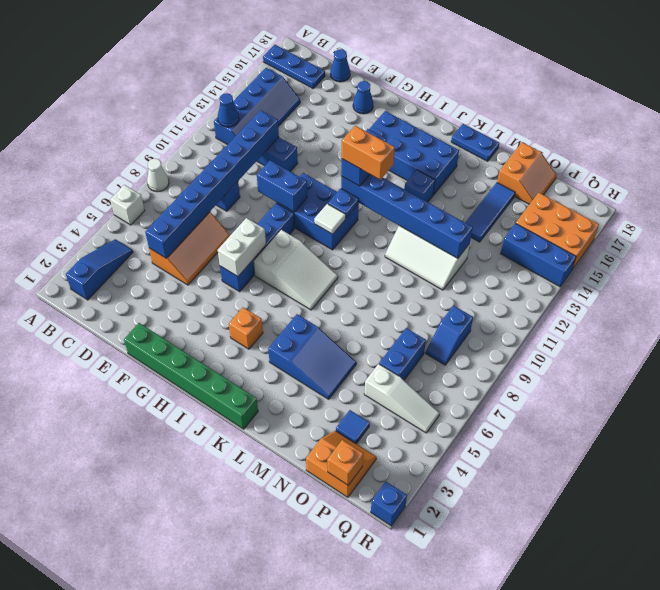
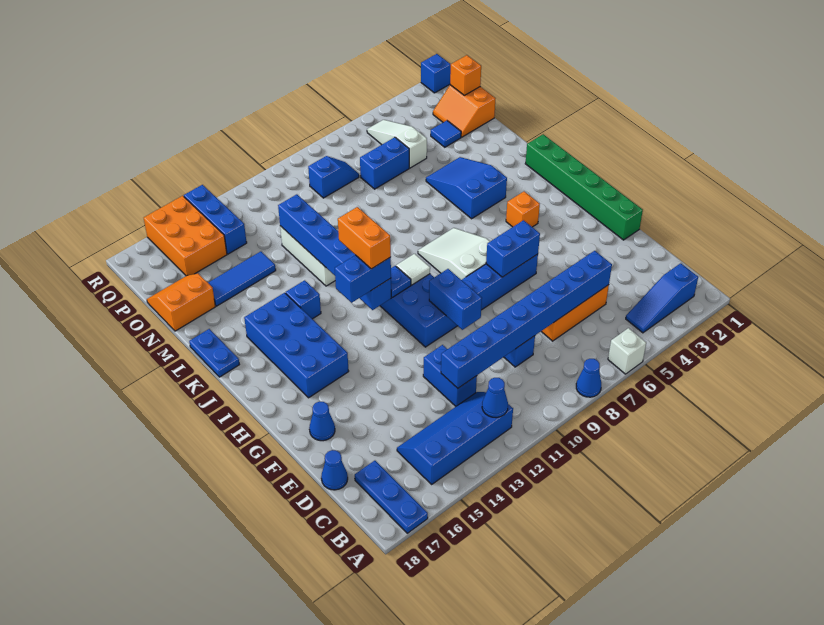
white cone A8 level 1 -> blue cone A8 level 1
white brick G6:G7 level 2 -> blue brick G6:G7 level 2

